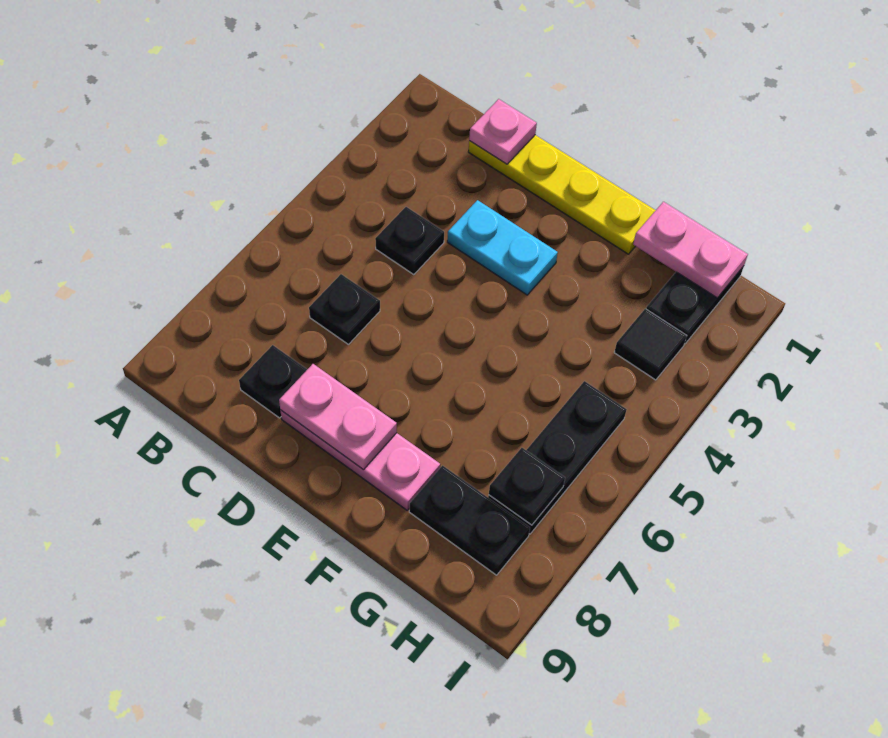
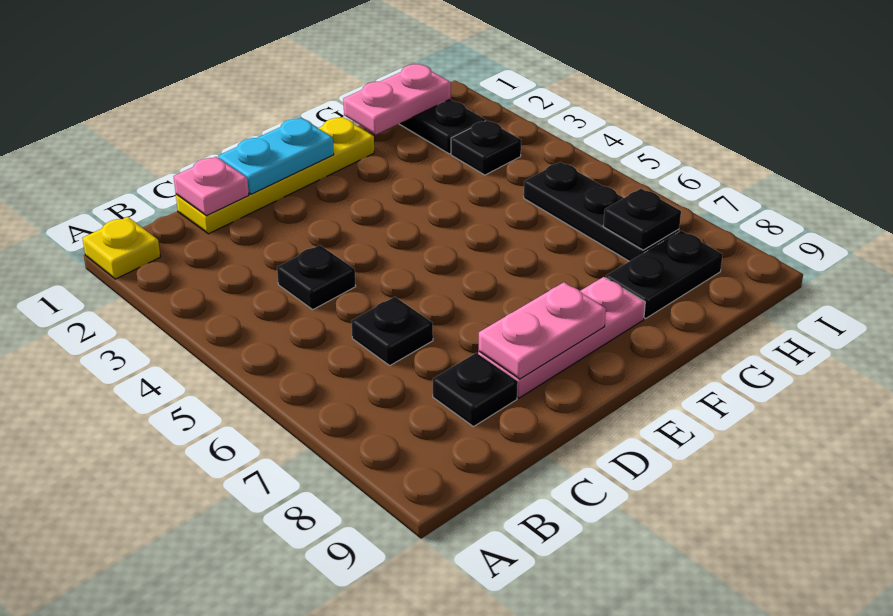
none -> yellow plate A1 level 1
cyan plate D3:E3 level 1 -> cyan plate D1:E1 level 2
black tile H3 level 1 -> black plate H3 level 1

